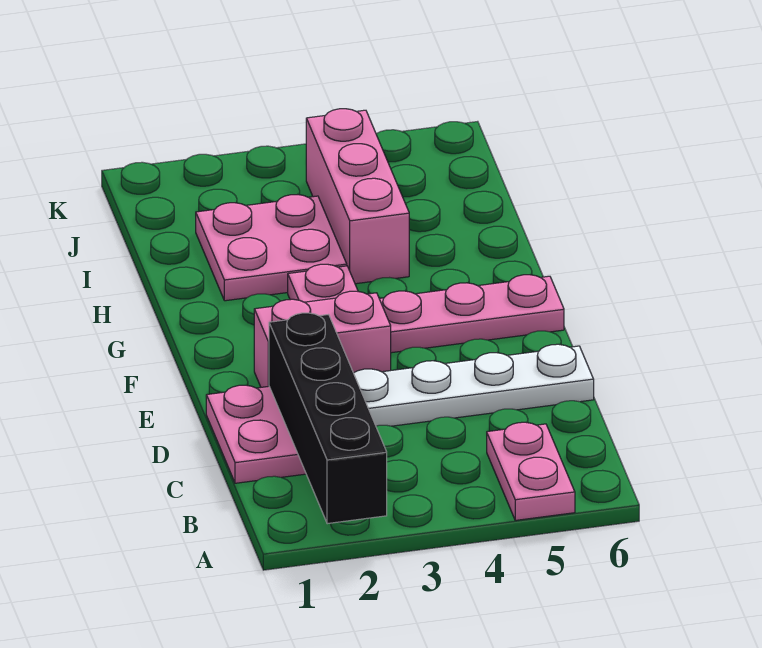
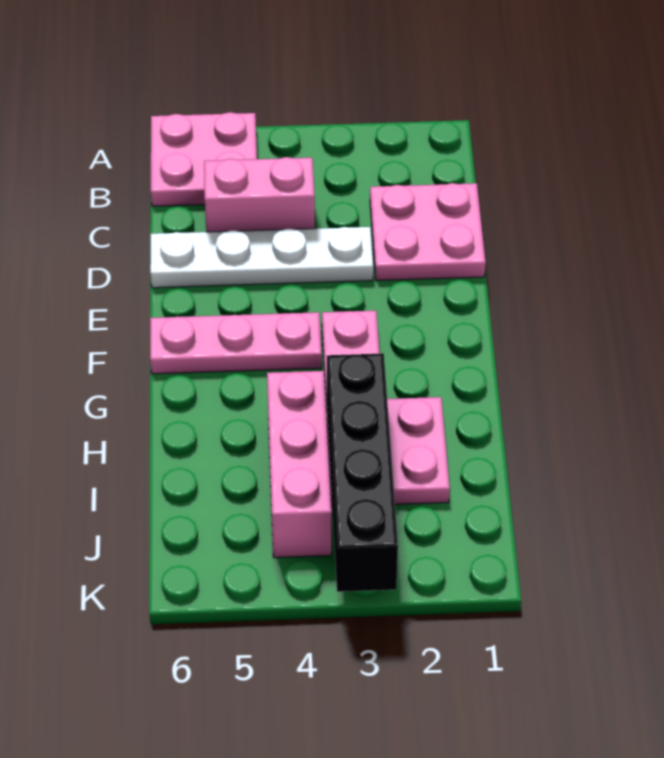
black brick A2:D2 level 2 -> black brick H3:K3 level 2
pink plate A5:B5 level 1 -> pink plate A5:B6 level 1
pink brick E2:E3 level 1 -> pink brick C4:C5 level 1

